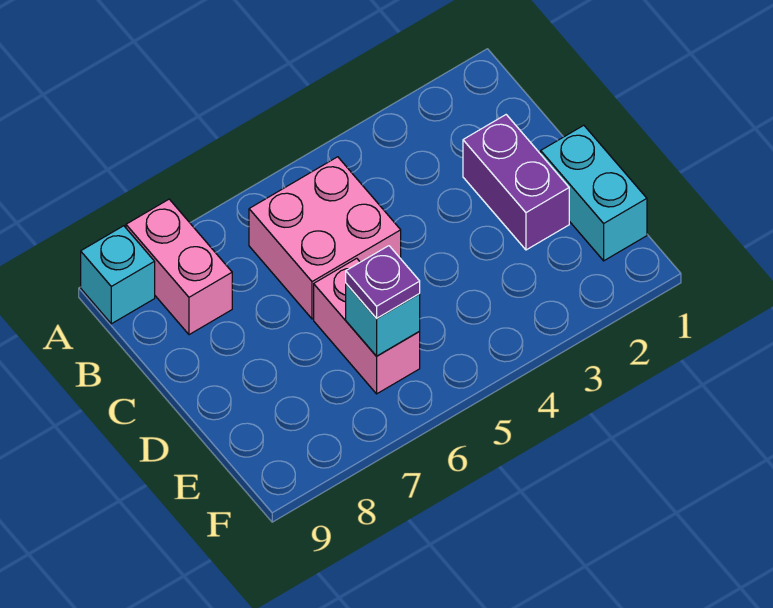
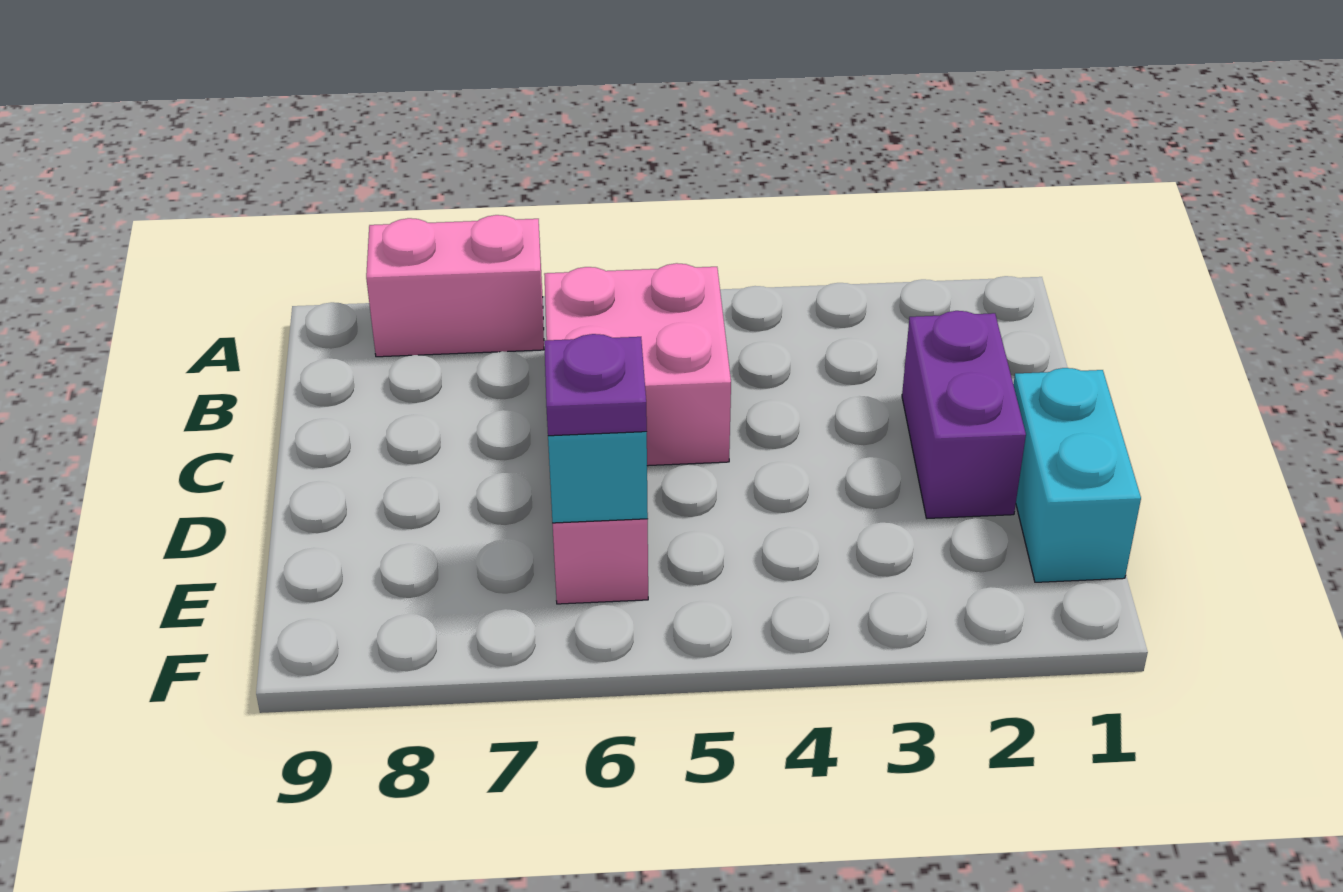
pink brick A8:B8 level 1 -> pink brick A7:A8 level 1
cyan brick A9 level 1 -> none

